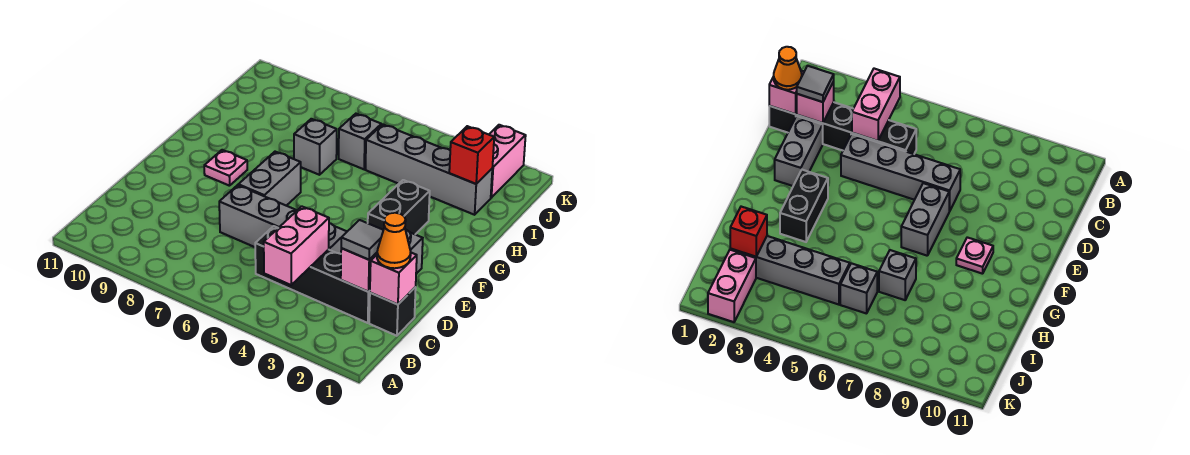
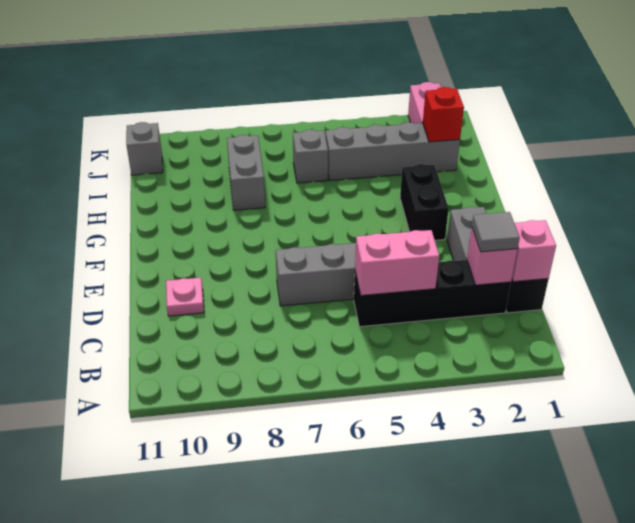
pink brick B4:C4 level 2 -> pink brick C4:C5 level 2
orange cone C1 level 3 -> none
grey brick E7:F7 level 1 -> grey brick H8:I8 level 1
pink plate F9 level 1 -> pink plate D10 level 1
grey brick H7 level 1 -> grey brick J11 level 1

